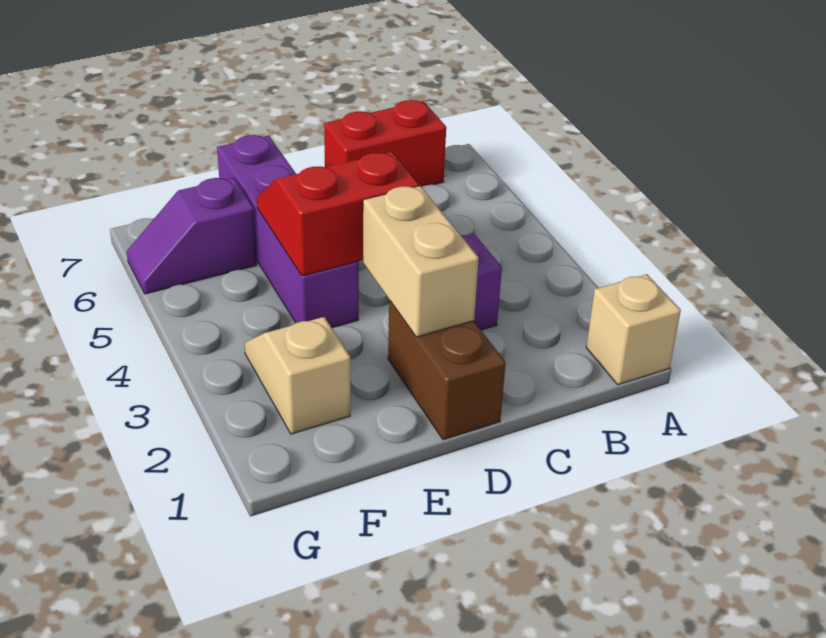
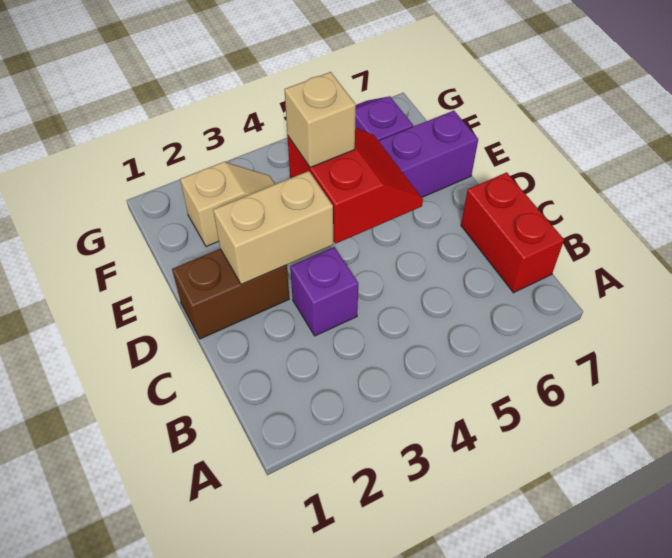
tan brick A1 level 1 -> tan brick E4 level 3

